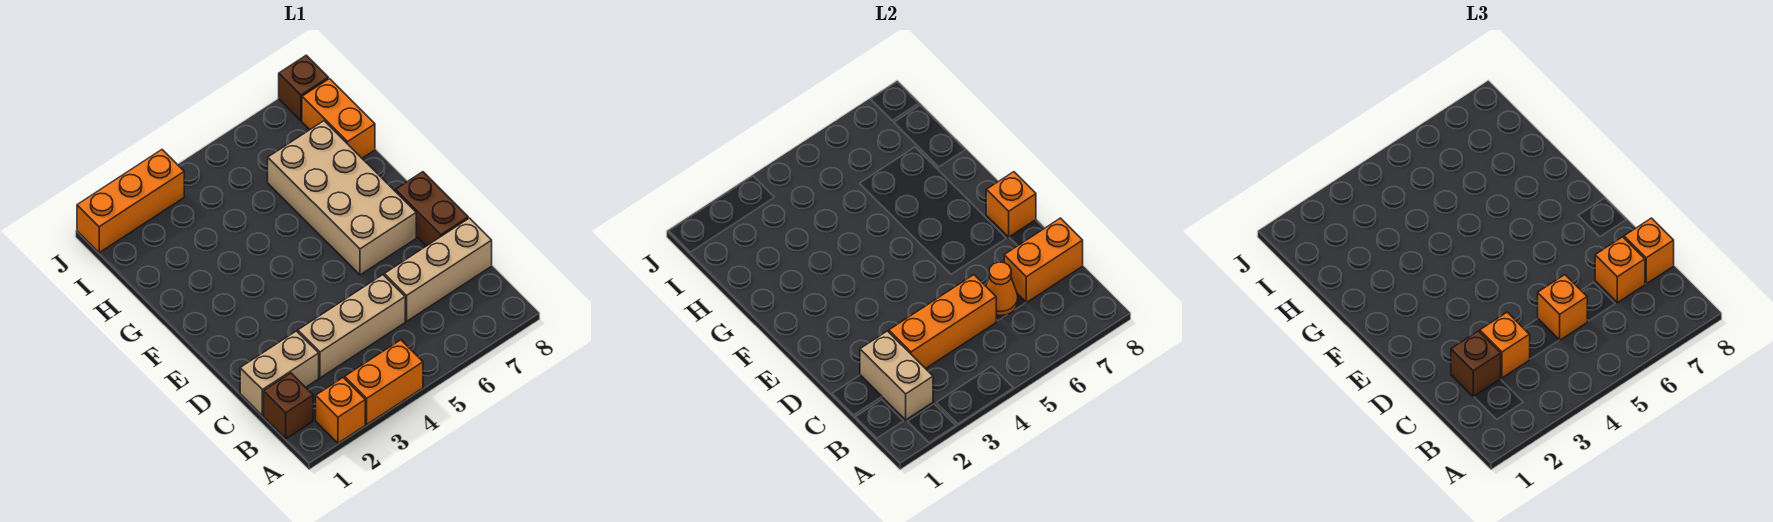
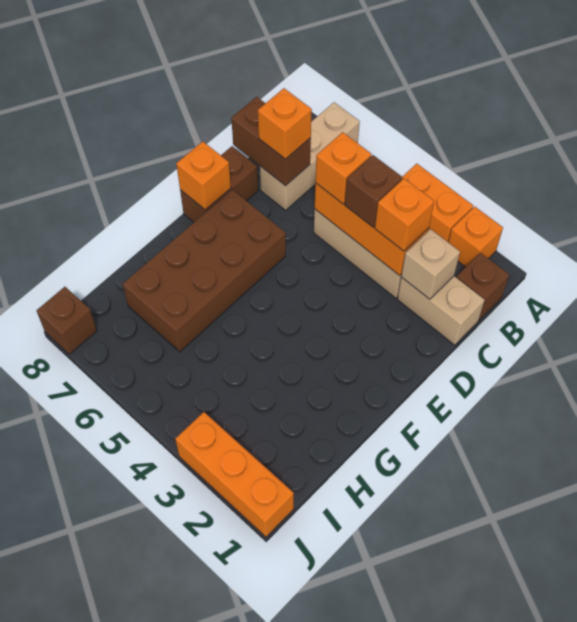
tan brick B2:C2 level 2 -> tan brick C2 level 2
brown brick C2 level 3 -> brown brick C4 level 3
tan brick C6:C8 level 1 -> tan brick A7:C7 level 1
orange cone C6 level 2 -> none
orange brick C7:C8 level 2 -> brown brick C7:C8 level 2
orange brick C8 level 3 -> none
tan brick E6:H7 level 1 -> brown brick E6:H7 level 1
orange brick H8:I8 level 1 -> none

